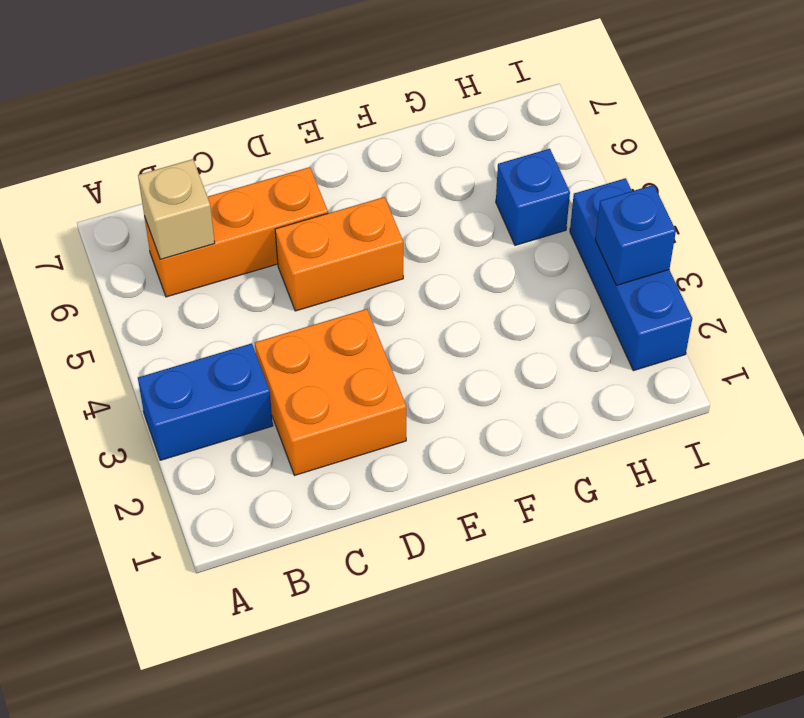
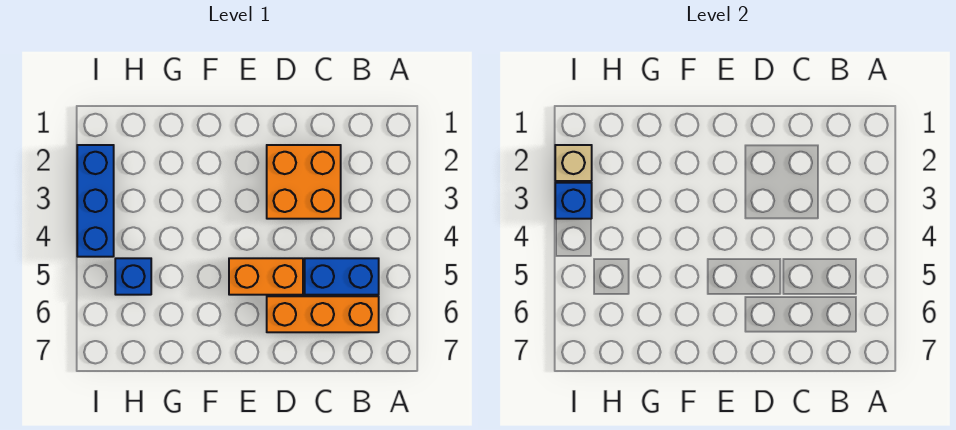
blue brick A3:B3 level 1 -> blue brick B5:C5 level 1
tan brick B6 level 2 -> tan brick I2 level 2

